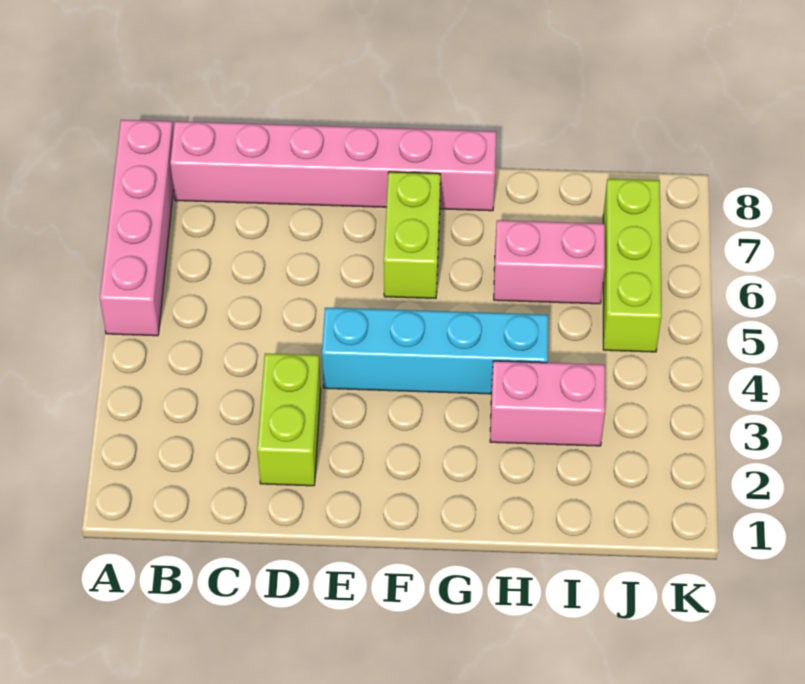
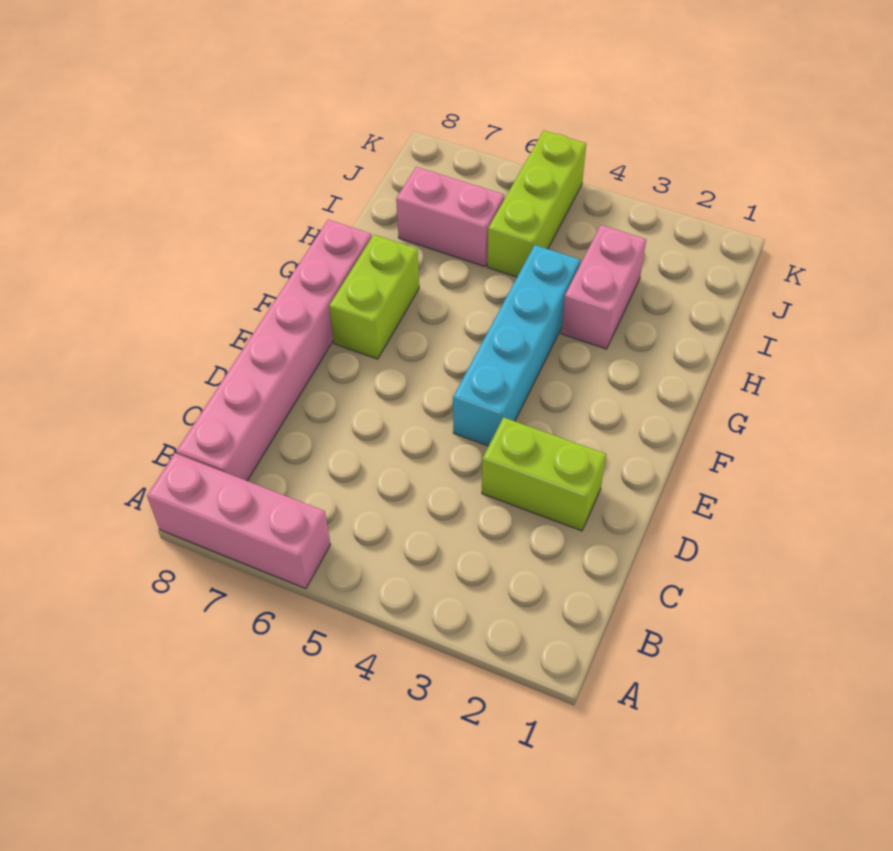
pink brick A5:A8 level 1 -> pink brick A6:A8 level 1
lime brick F6:F7 level 1 -> lime brick F7:G7 level 1
pink brick H6:I6 level 1 -> pink brick I6:I7 level 1
lime brick J5:J7 level 1 -> lime brick I5:K5 level 1

